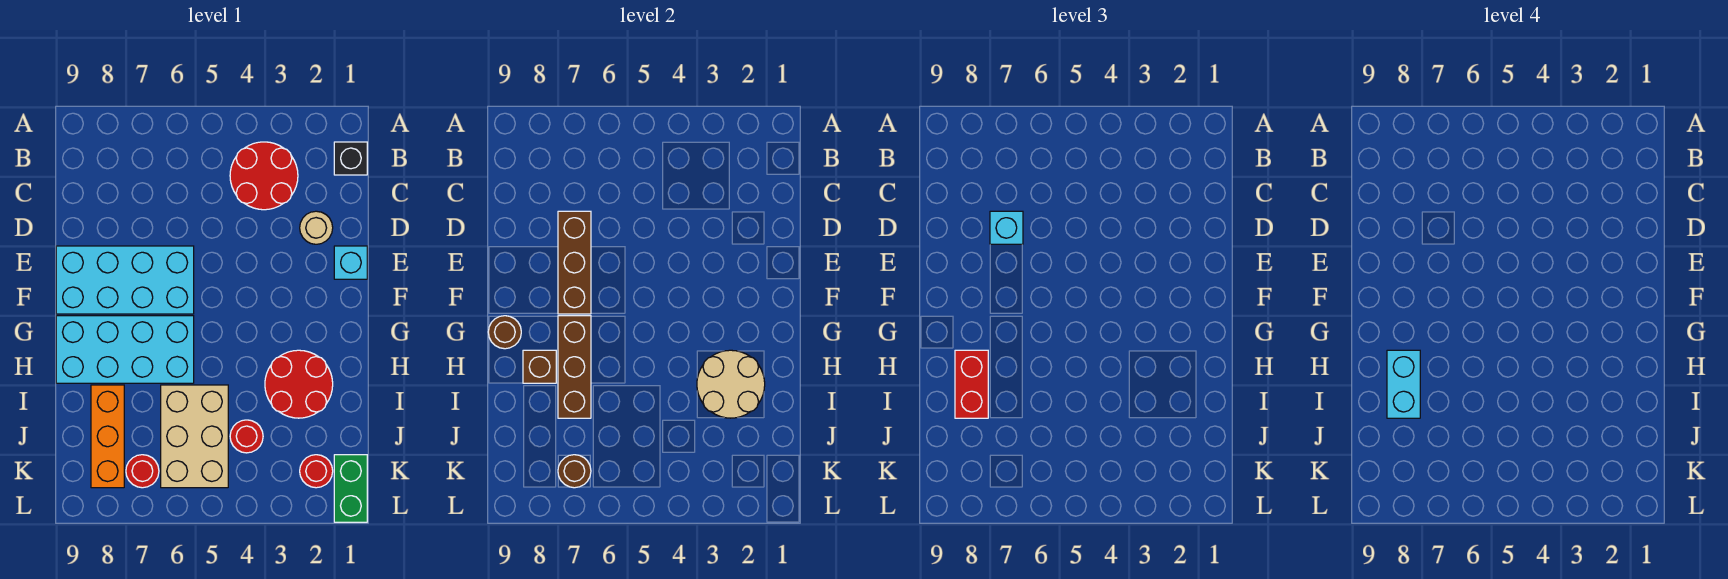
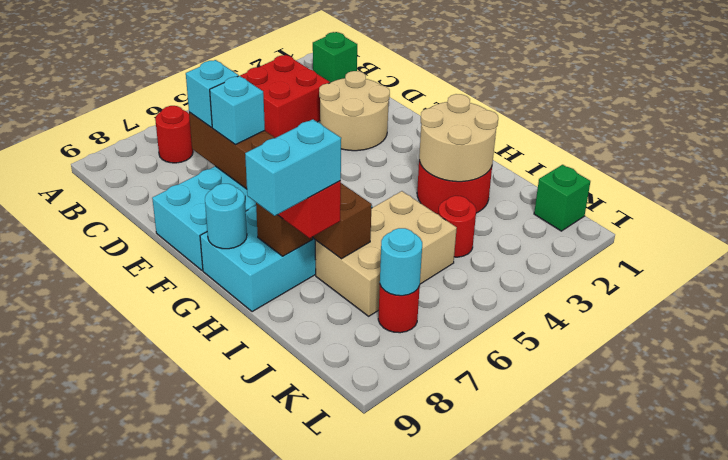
black brick B1 level 1 -> green brick B1 level 1
red round brick B3:C4 level 1 -> red brick B3:C4 level 1
tan round brick D2 level 1 -> tan round brick D2:E3 level 1
cyan brick E1 level 1 -> cyan brick E7 level 3
brown round brick G9 level 2 -> cyan round brick G9 level 2
cyan brick H8:I8 level 4 -> cyan brick I8:I9 level 4
tan brick I5:K6 level 1 -> tan brick I5:J7 level 1
orange brick I8:K8 level 1 -> none
green brick K1:L1 level 1 -> green brick K1 level 1
red round brick K2 level 1 -> red round brick B7 level 1
brown round brick K7 level 2 -> cyan round brick K7 level 2

